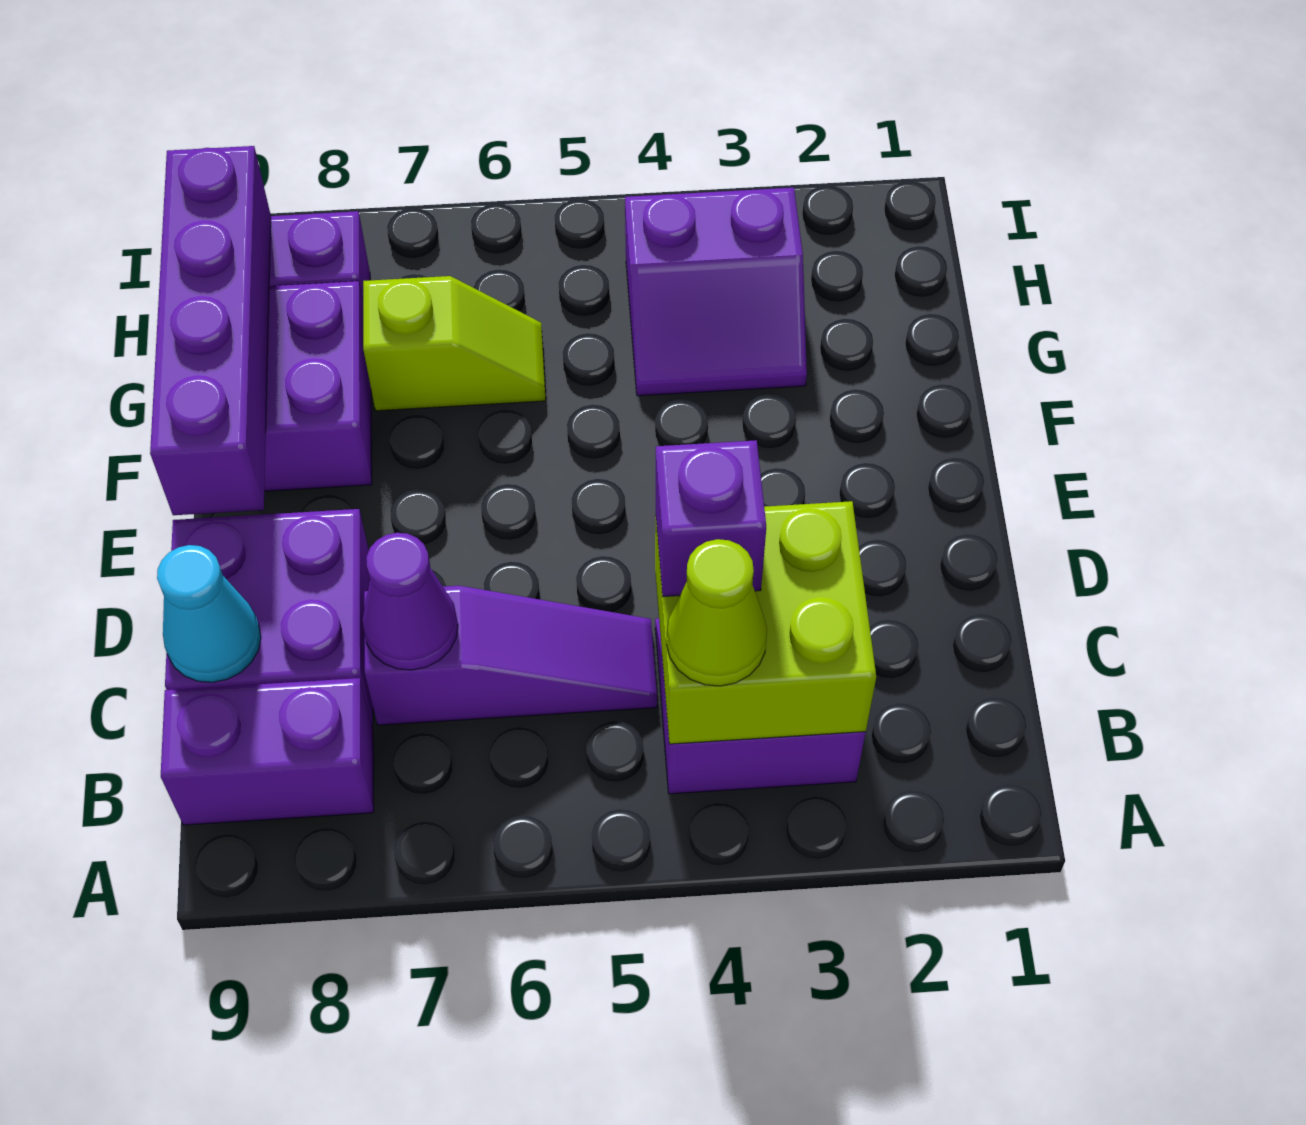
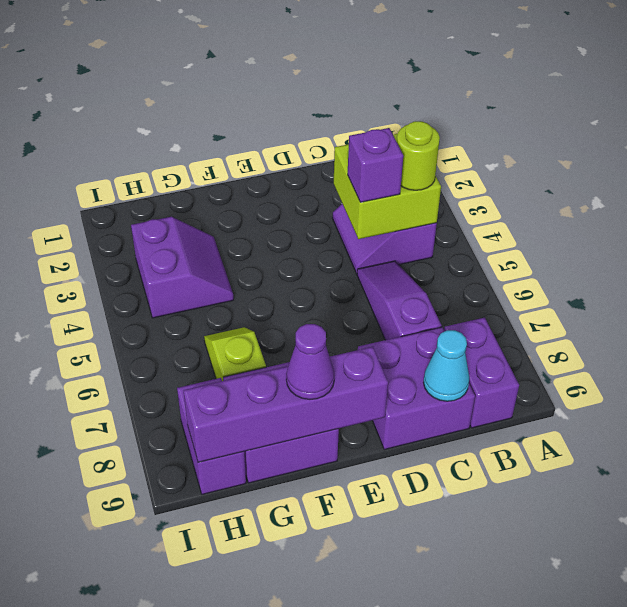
lime cone B4 level 3 -> lime round brick B4 level 3
purple cone C7 level 2 -> purple cone F9 level 3

